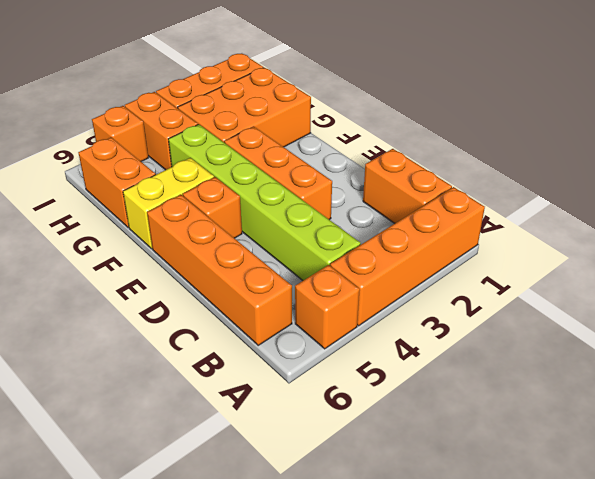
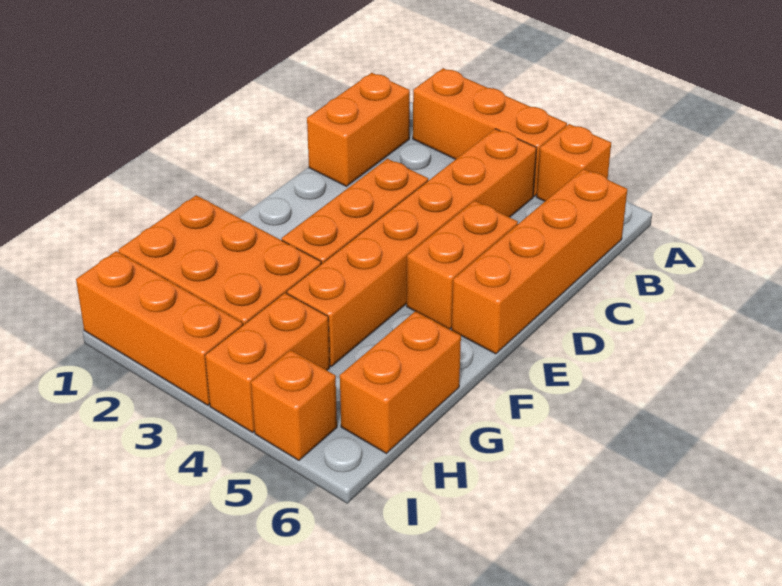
orange brick A1:A4 level 1 -> orange brick A2:A4 level 1
lime brick B4:G4 level 1 -> orange brick B4:G4 level 1
orange brick E5 level 1 -> orange brick D5:E5 level 1
yellow brick F5:F6 level 1 -> none

